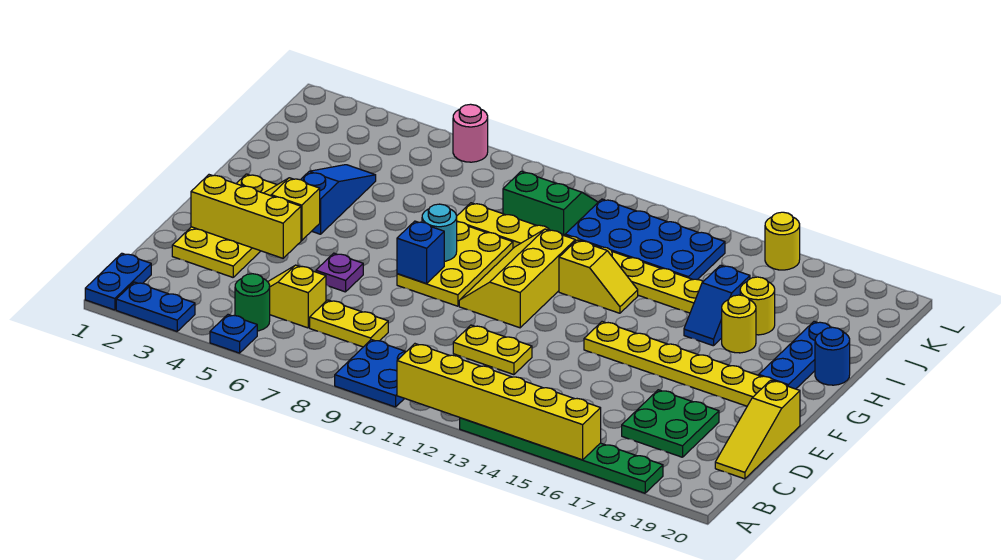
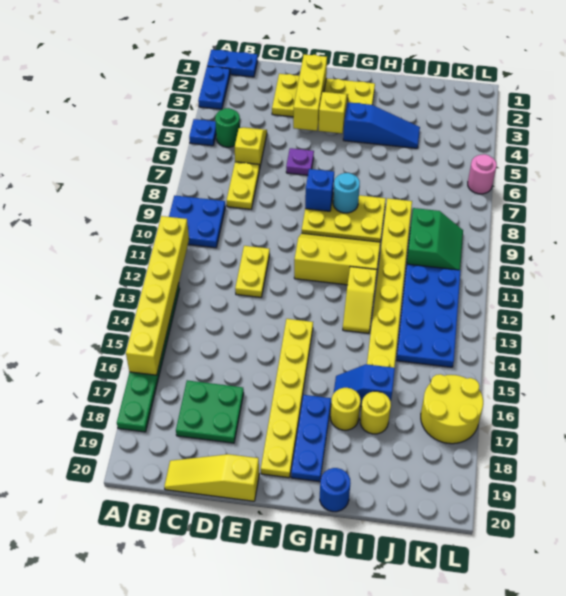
blue plate G19:I19 level 1 -> blue plate G17:G19 level 1
yellow round brick L16 level 1 -> yellow round brick K16:L17 level 1

